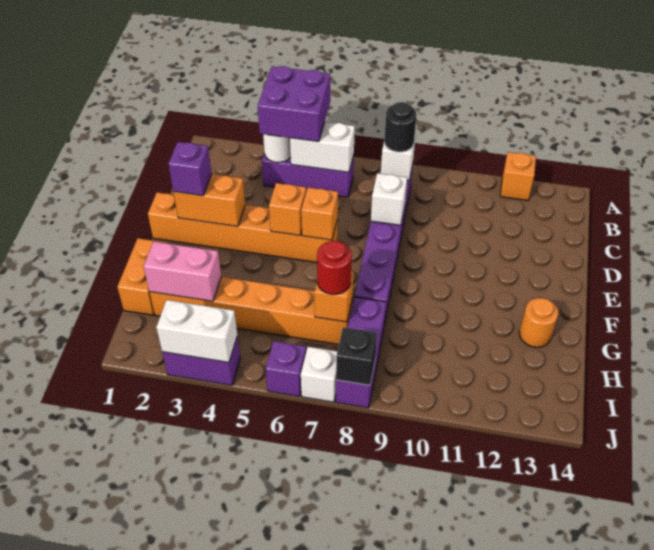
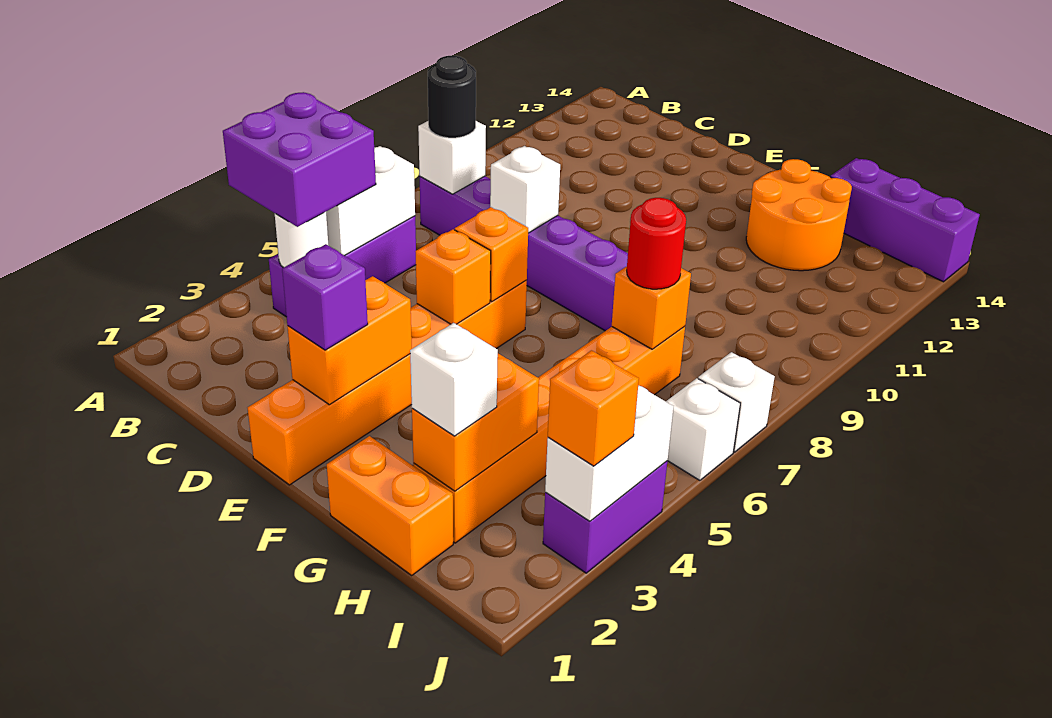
orange brick A12 level 1 -> orange brick J3 level 3
orange round brick G13 level 1 -> orange round brick G12:H13 level 1
pink brick H2:H3 level 2 -> orange brick H2:H3 level 2
none -> white brick H2 level 3
purple brick H8:J8 level 1 -> purple brick H14:J14 level 1
purple brick J6 level 1 -> white brick J6 level 1
black brick J8 level 2 -> none

